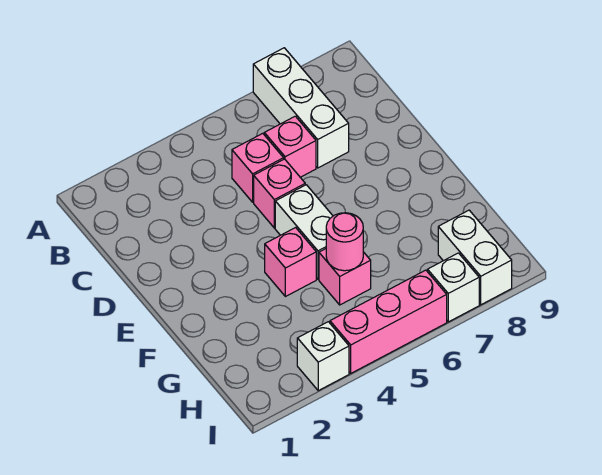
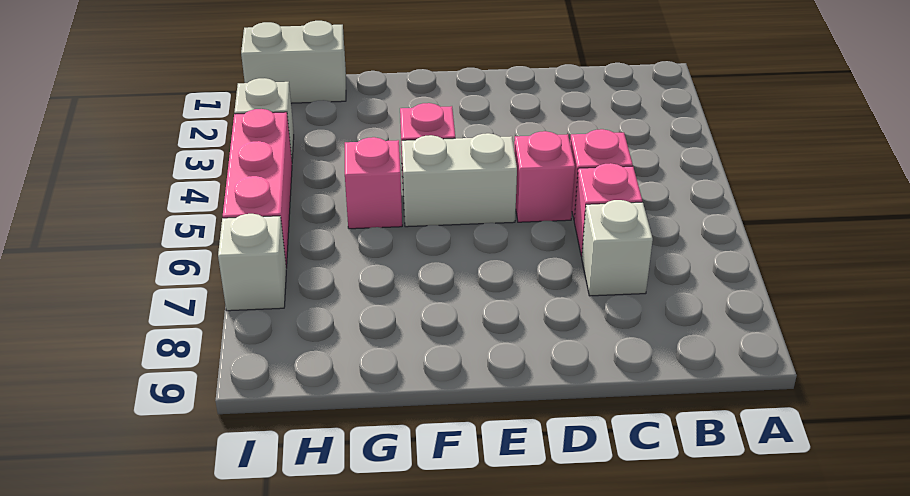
white brick A7:C7 level 1 -> white brick C7 level 1
pink round brick G5 level 2 -> none
white brick H8:I8 level 1 -> white brick H1:I1 level 1

